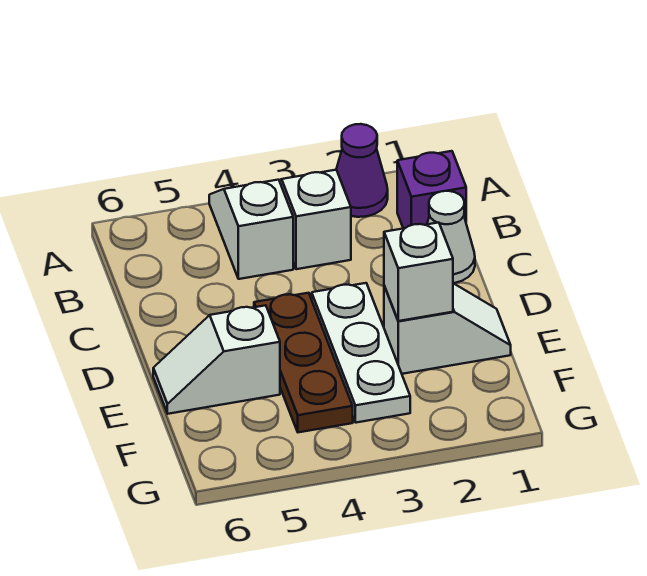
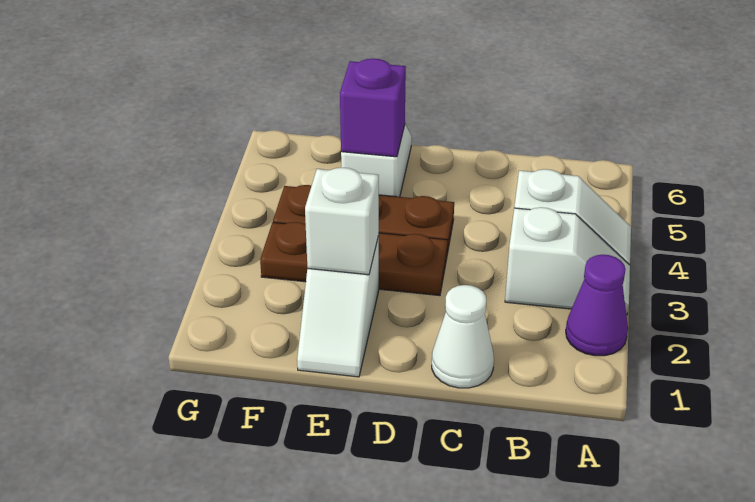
purple brick B1 level 1 -> purple brick E5 level 2
white plate D3:F3 level 1 -> brown plate D3:F3 level 1

